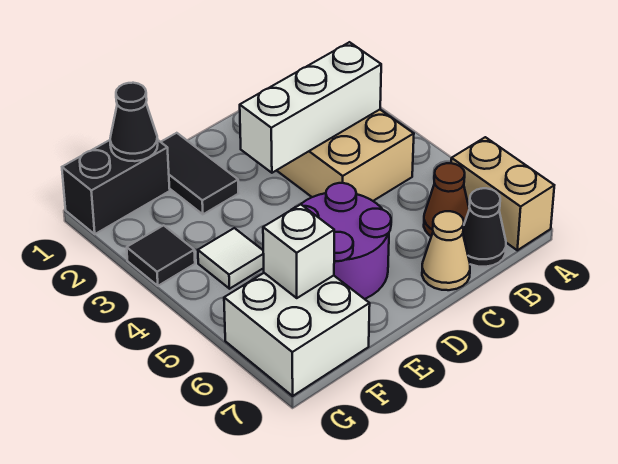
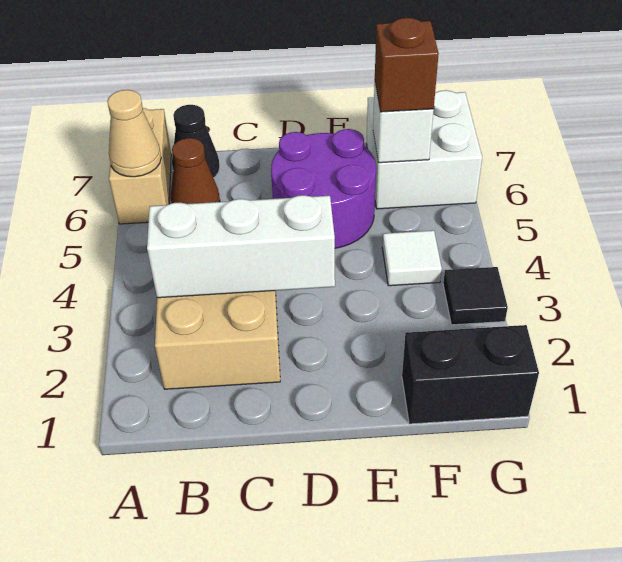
tan cone C7 level 1 -> tan cone A6 level 2
black tile E1:E2 level 1 -> none
black cone F1 level 2 -> none
none -> brown brick F6 level 3

